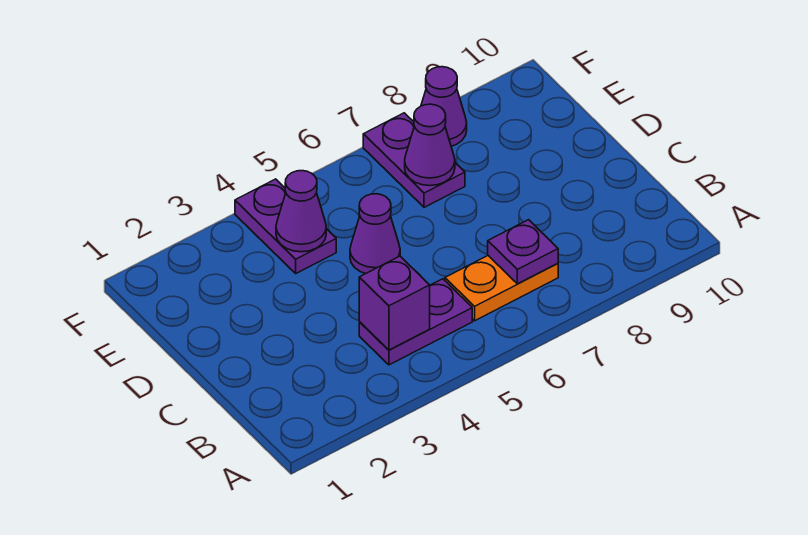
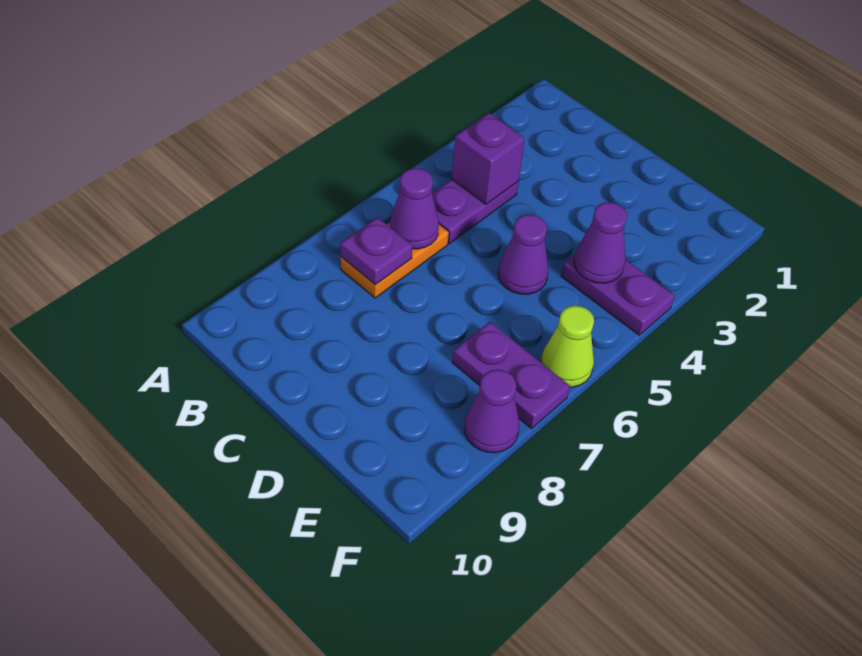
purple cone E7 level 2 -> purple cone B6 level 2
none -> lime cone F6 level 1

